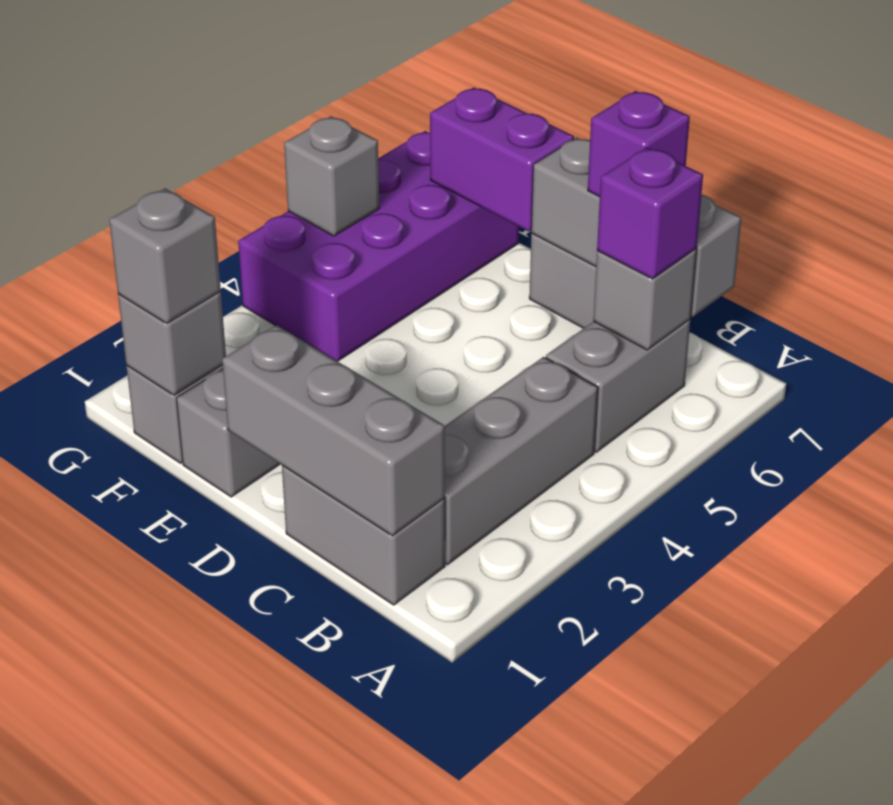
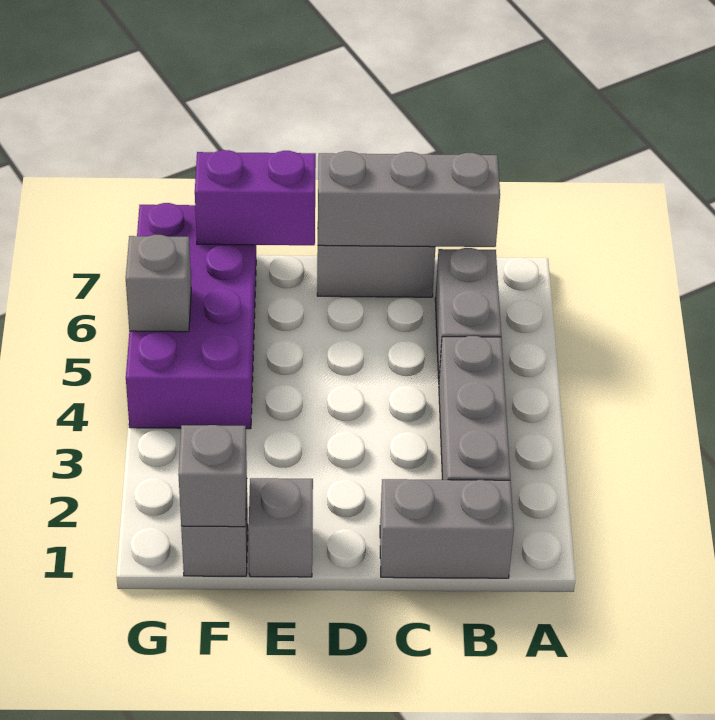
grey brick B1:D1 level 2 -> none
grey brick B6 level 2 -> none
purple brick B6 level 3 -> none
purple brick C7 level 3 -> none
grey brick F1 level 3 -> none

